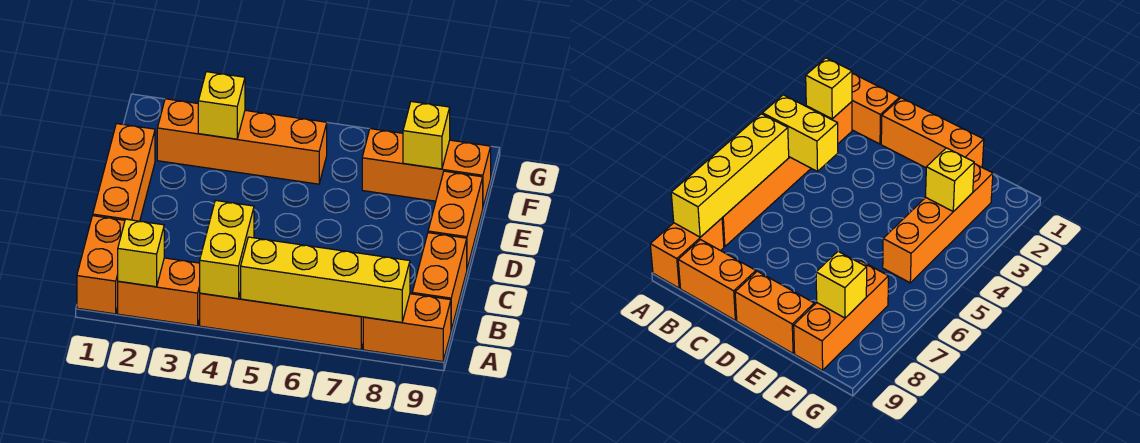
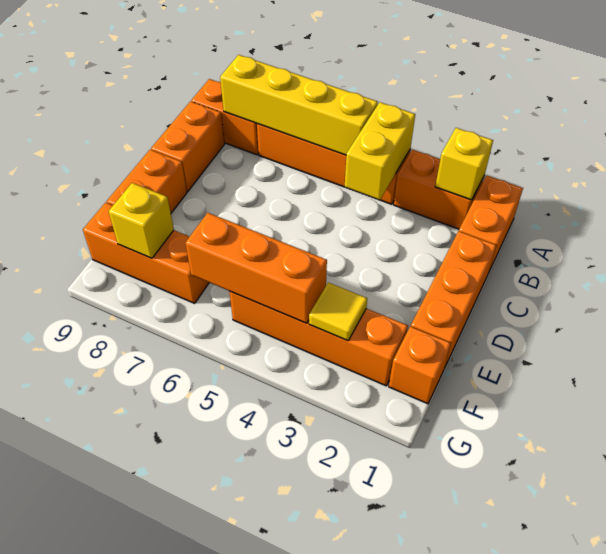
none -> orange brick F1 level 1
yellow brick F3 level 2 -> yellow tile F3 level 2
none -> orange brick F4:F6 level 2

